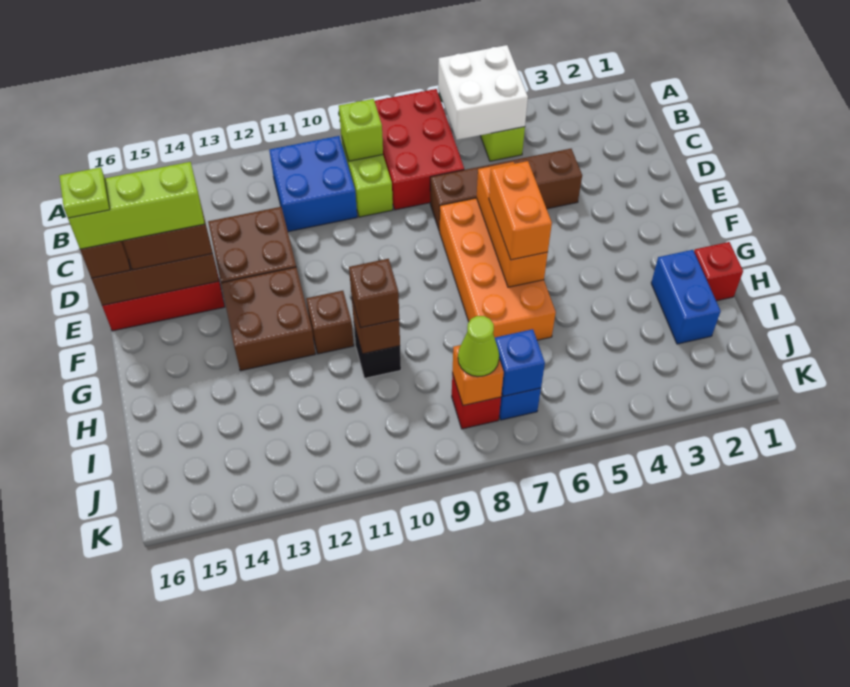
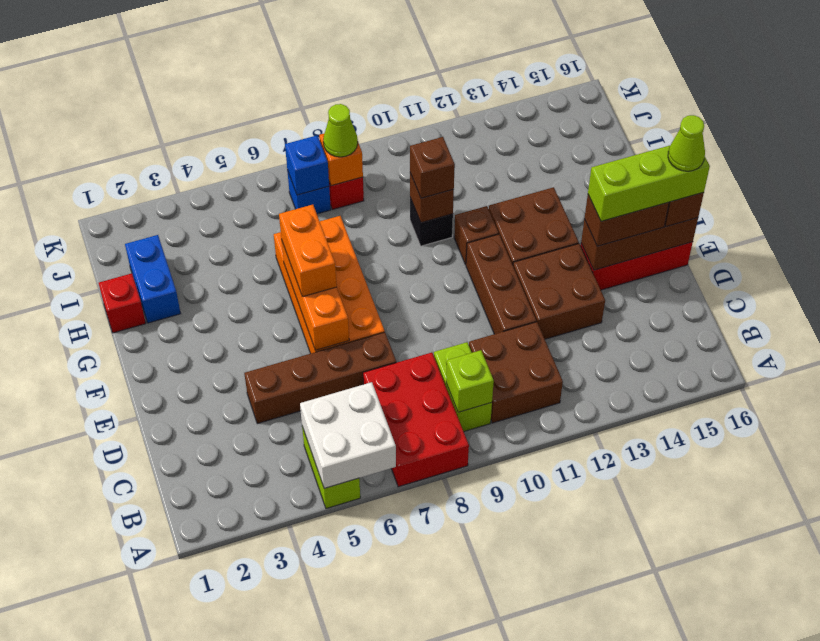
blue brick B10:C11 level 1 -> brown brick B10:C11 level 1
none -> brown brick D11:F11 level 1
lime plate E16 level 5 -> lime cone E16 level 5

